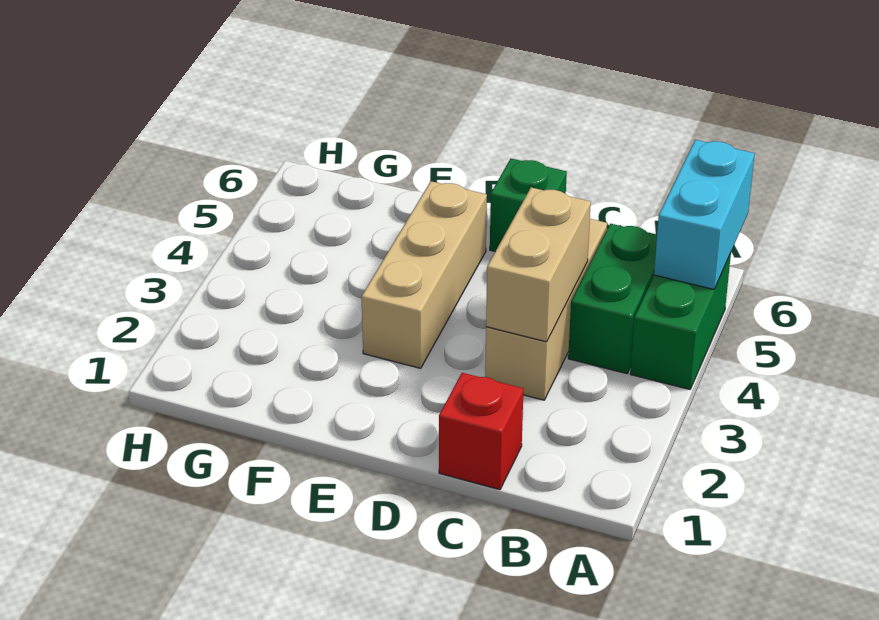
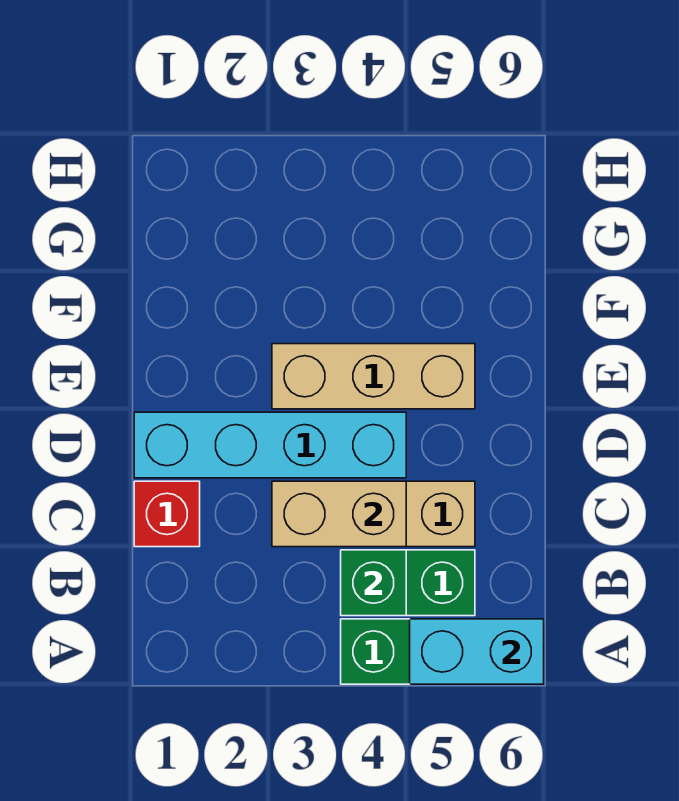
none -> cyan brick D1:D4 level 1
green brick D6 level 1 -> green brick B4 level 2

